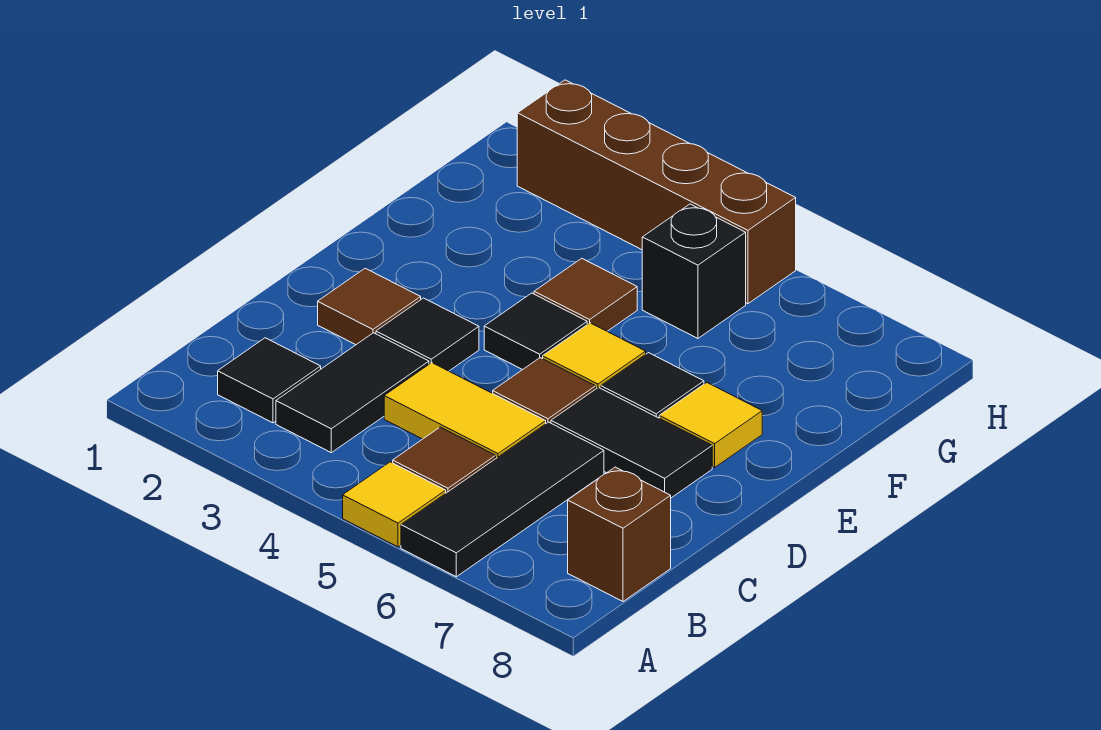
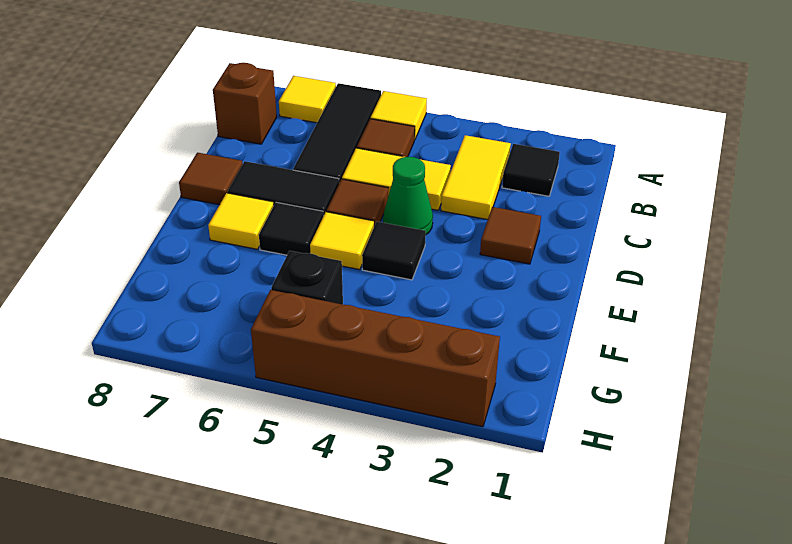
none -> yellow tile A7 level 1
black tile B3:C3 level 1 -> yellow tile B3:C3 level 1
black tile D3 level 1 -> none
none -> green cone D4 level 1
brown tile F4 level 1 -> brown tile D8 level 1

